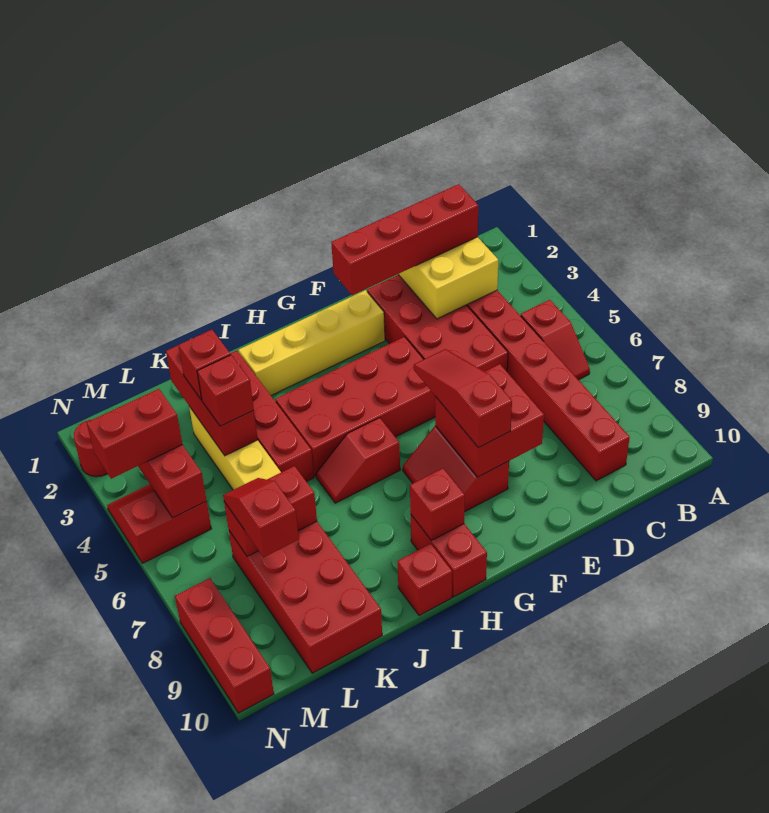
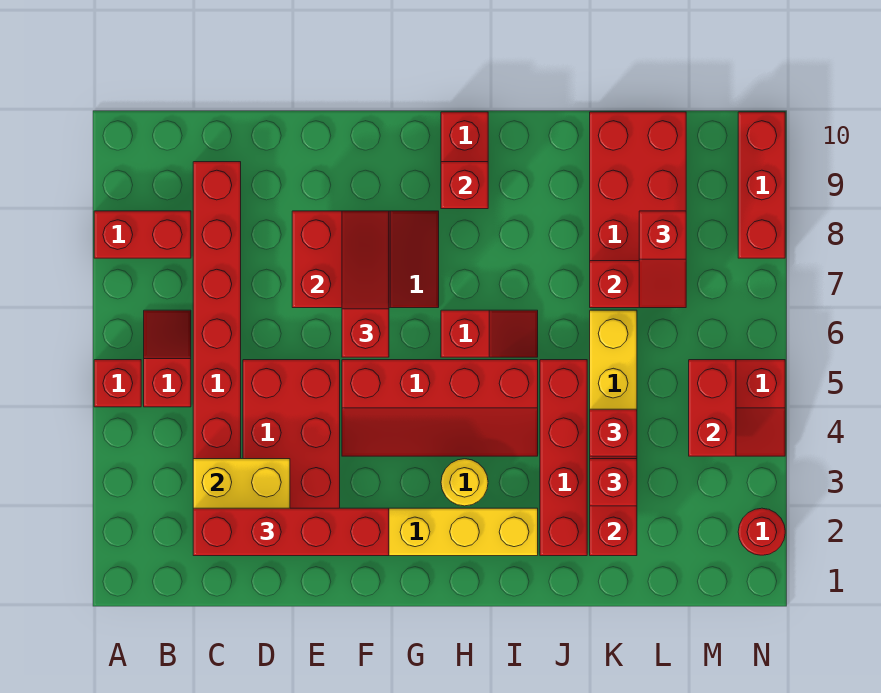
red brick F4:I5 level 1 -> red slope F4:I5 level 1 top 5
red slope F6:F8 level 3 top 8 -> red slope F6:F8 level 3 top 6
none -> yellow round brick H3 level 1
red brick I10 level 1 -> red brick A5 level 1
red brick M4:N4 level 3 -> red brick A8:B8 level 1

